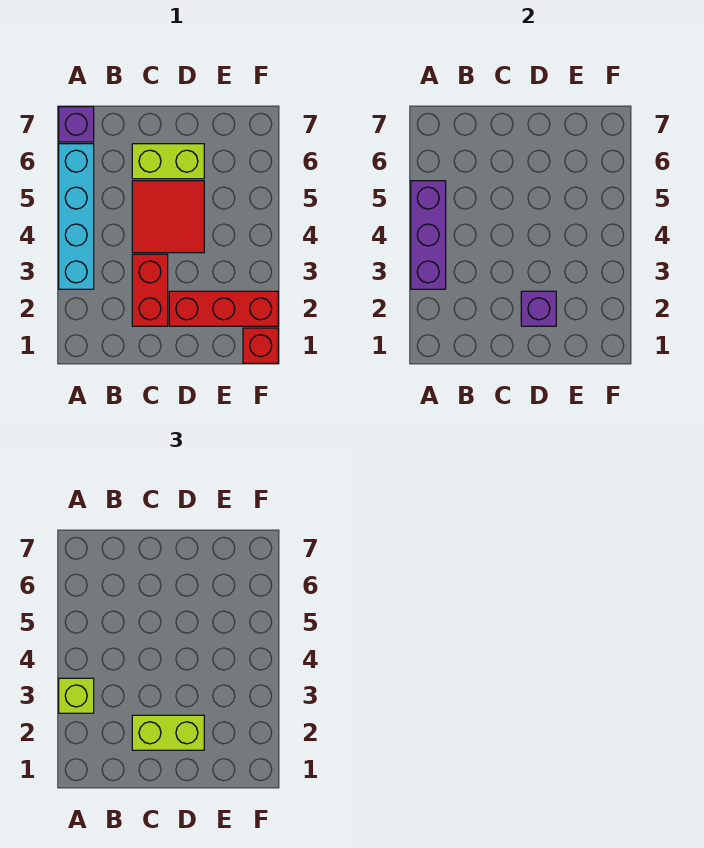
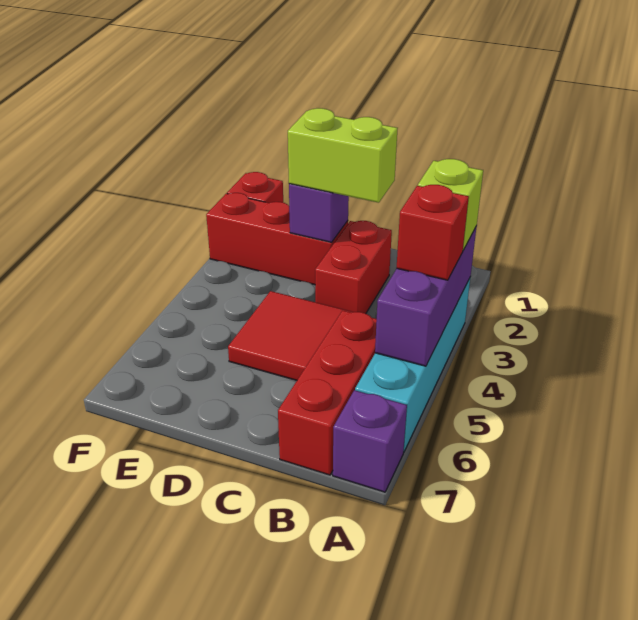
none -> red brick A4 level 3
none -> red brick B5:B7 level 1
lime brick C6:D6 level 1 -> none

